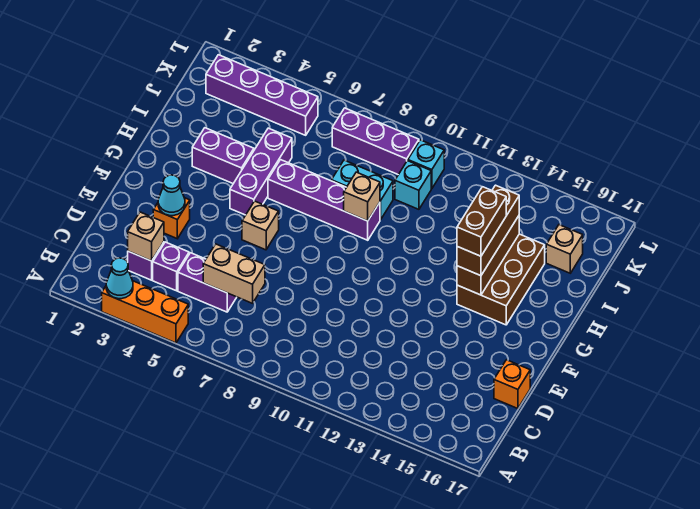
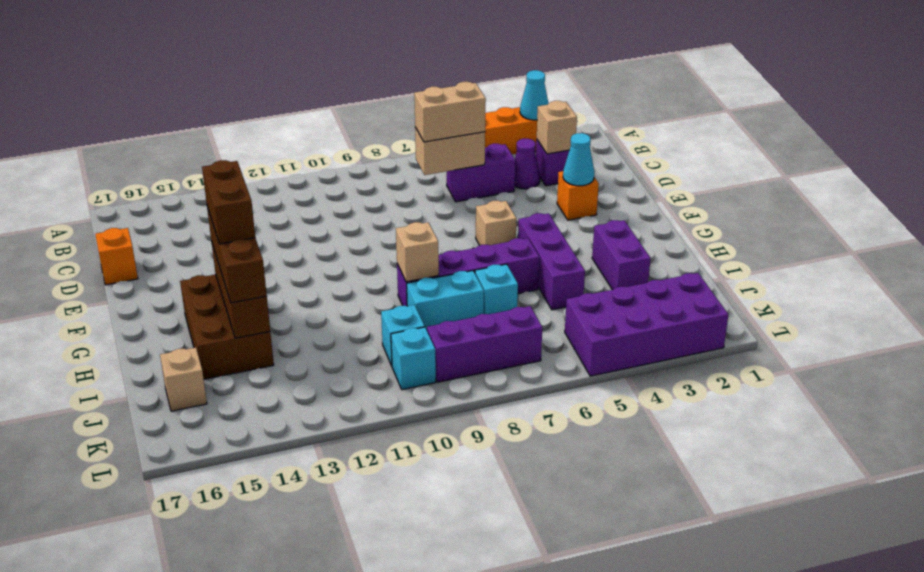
purple brick C4 level 1 -> purple cone C4 level 1
none -> tan brick C6:C7 level 3
purple brick H3:H4 level 1 -> purple brick H3:I3 level 1
none -> cyan brick I7 level 1
purple brick K2:K5 level 1 -> purple brick K2:L5 level 1

